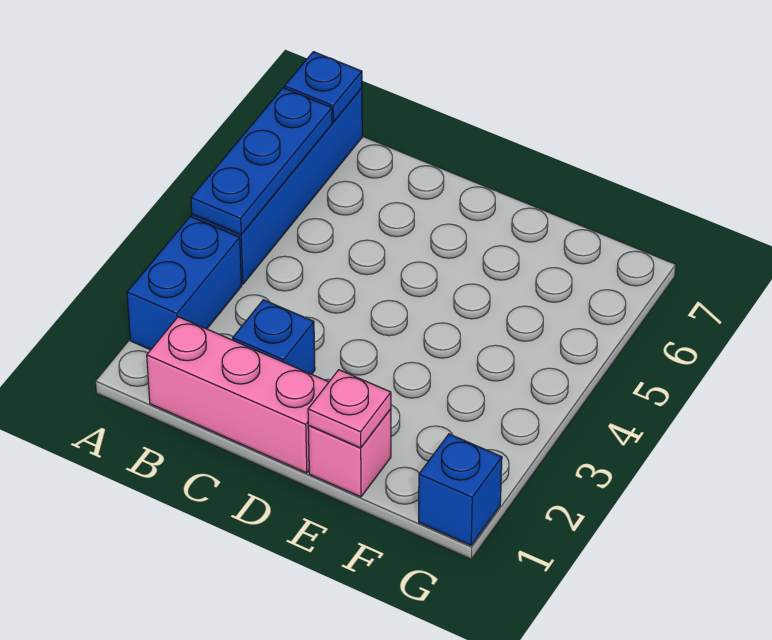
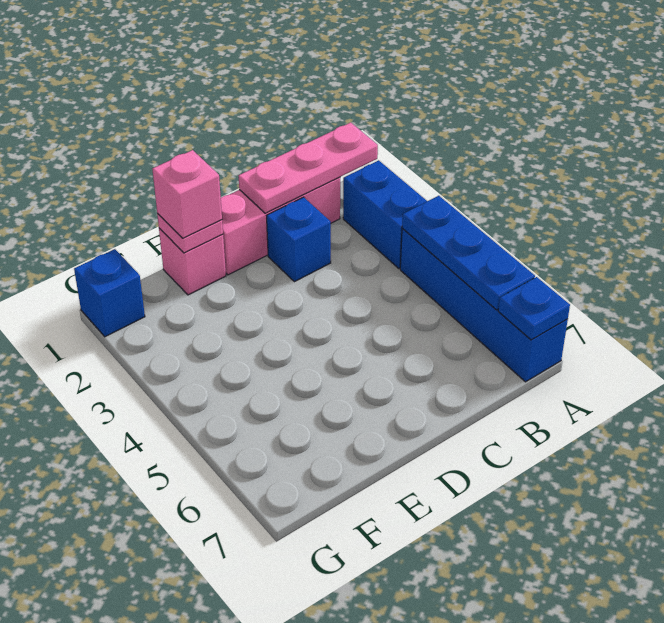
none -> pink plate A1:C1 level 2
none -> pink brick E1 level 3

